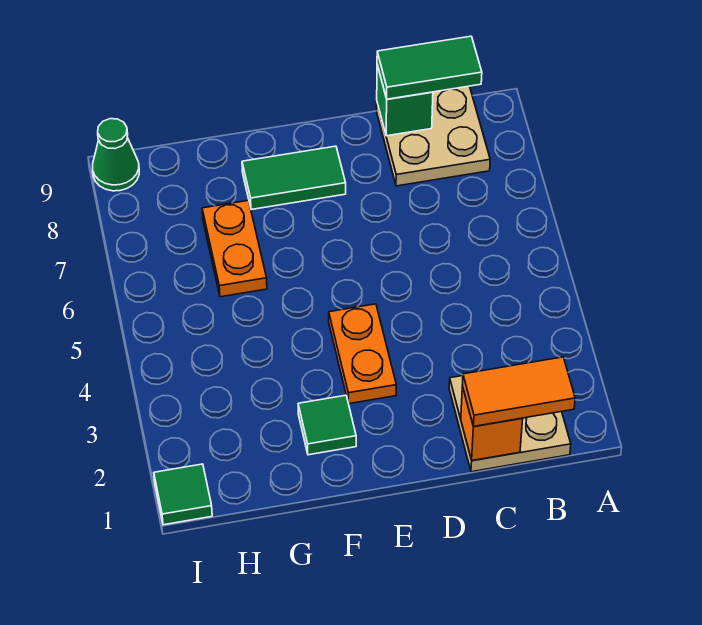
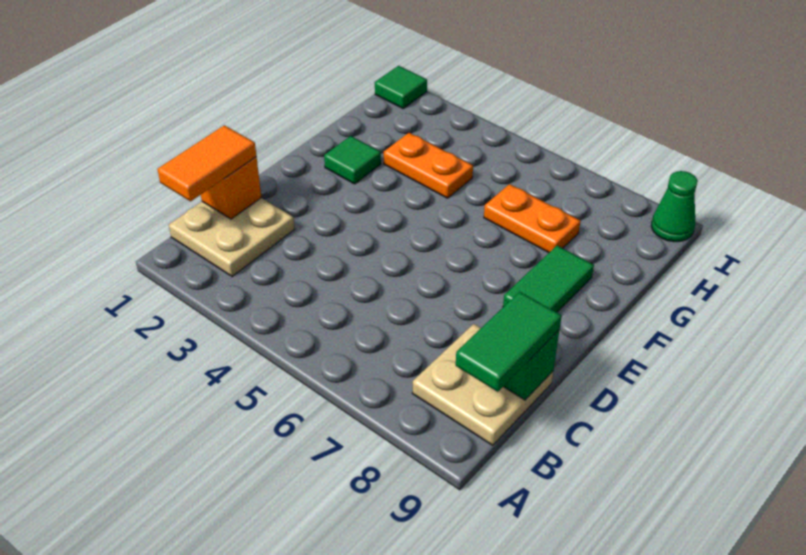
orange plate E3:E4 level 1 -> orange plate G3:G4 level 1

